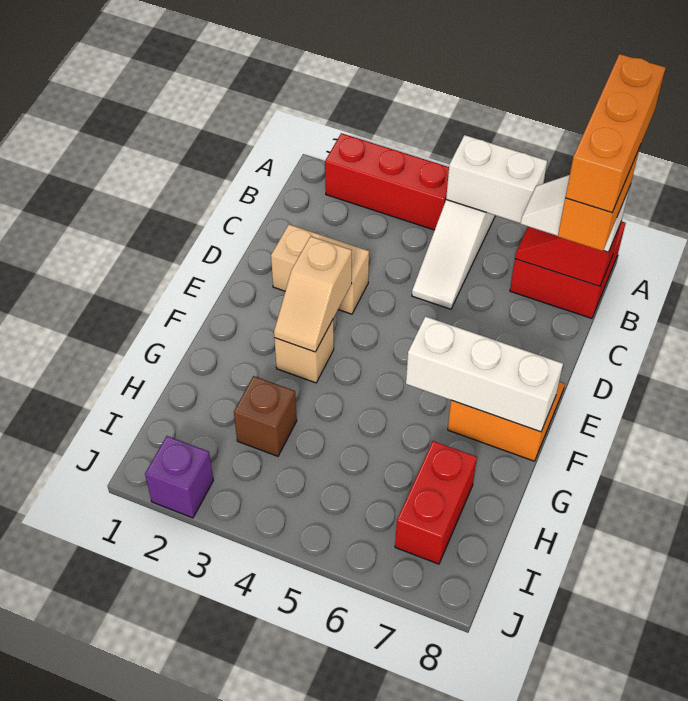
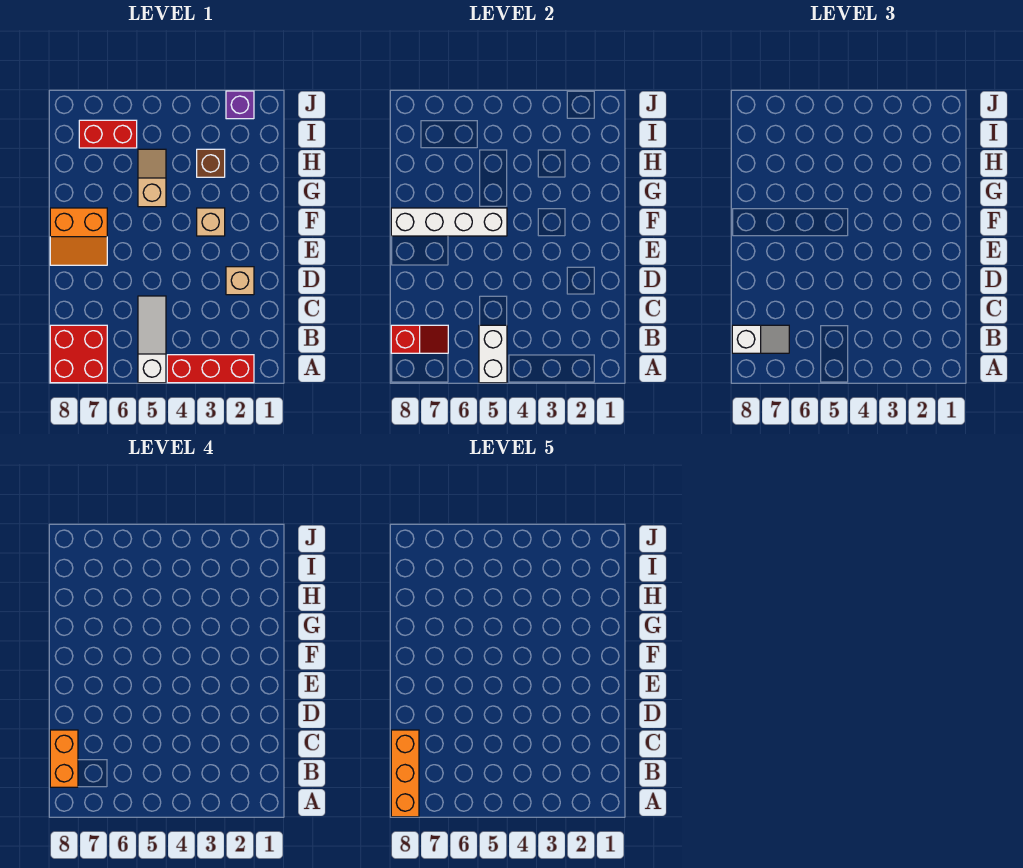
white brick A5:A6 level 2 -> white brick A5:B5 level 2
tan brick D2:D3 level 1 -> tan brick D2 level 1
tan slope E3:F3 level 2 top E -> tan slope G5:H5 level 1 top G
white brick F6:F8 level 2 -> white brick F5:F8 level 2
red brick H7:I7 level 1 -> red brick I6:I7 level 1

